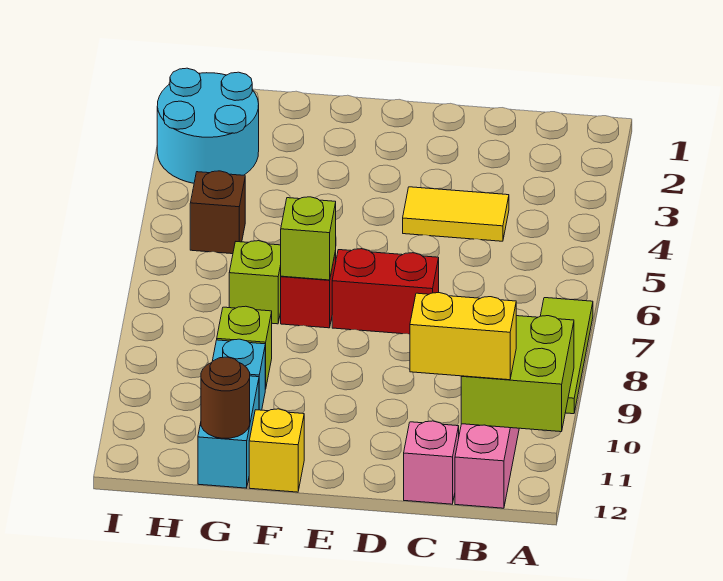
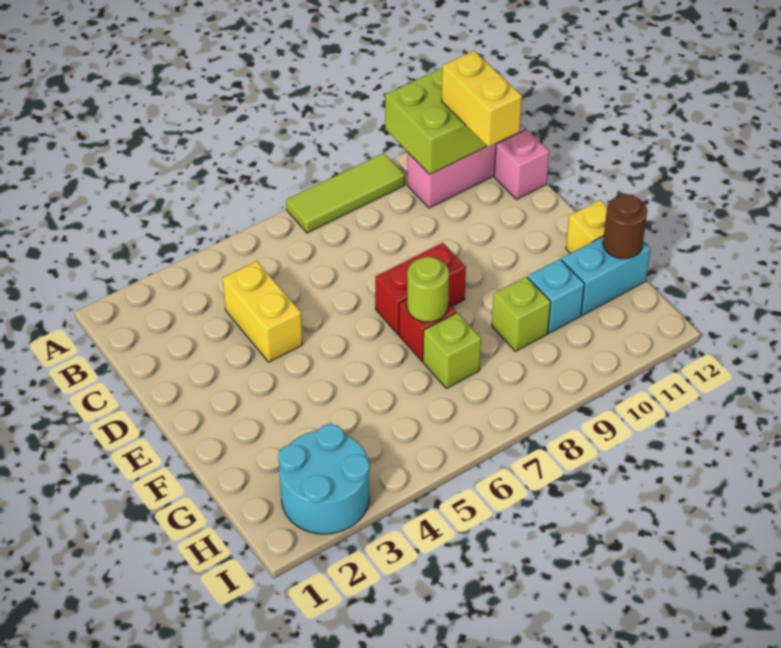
yellow tile C4:D4 level 1 -> yellow brick C4:D4 level 1
red brick D7:E7 level 1 -> red brick E7:E8 level 1
lime brick F7 level 2 -> lime round brick F7 level 2
brown brick H5 level 1 -> none

